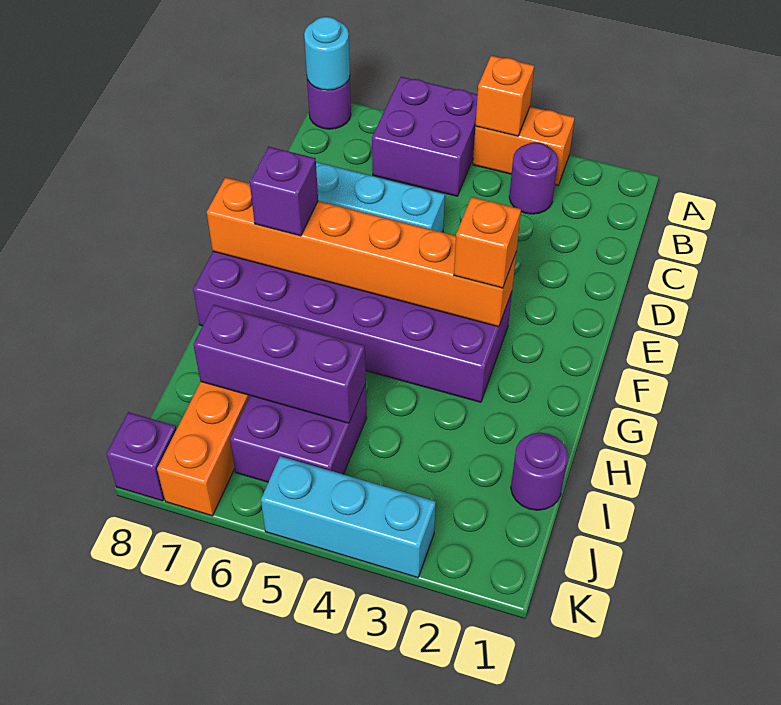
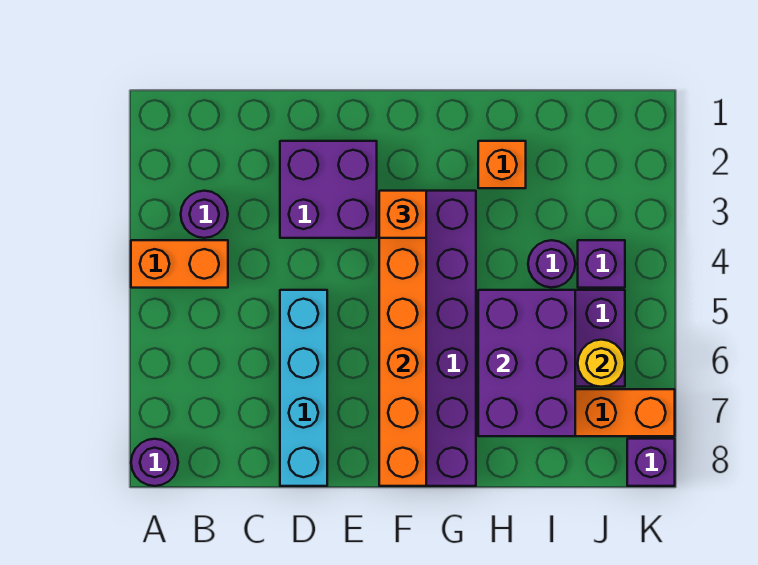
orange brick A3:A4 level 1 -> orange brick A4:B4 level 1
orange brick A4 level 2 -> orange brick H2 level 1
purple brick A5:B6 level 1 -> purple brick D2:E3 level 1
cyan round brick A8 level 2 -> none
purple brick F7 level 3 -> purple brick J4 level 1
purple round brick I1 level 1 -> purple round brick I4 level 1
purple brick I5:I7 level 2 -> purple brick H5:I7 level 2
none -> yellow round brick J6 level 2
cyan brick K3:K5 level 1 -> none

